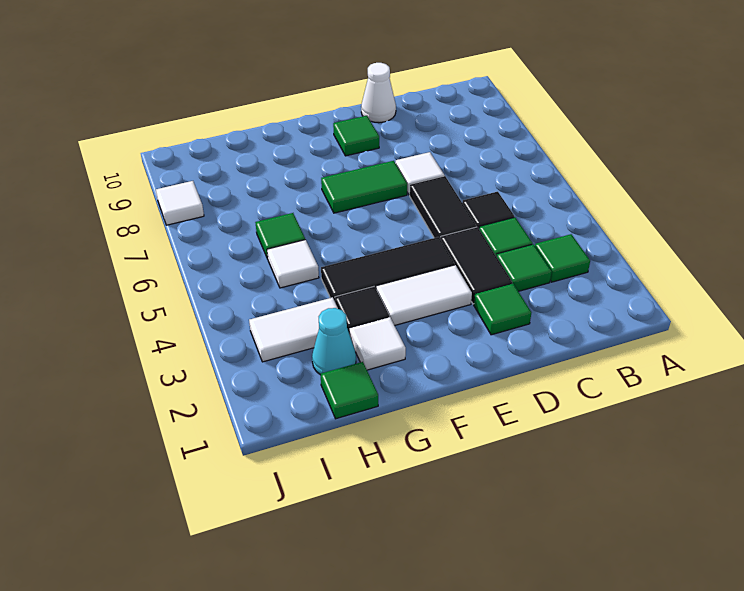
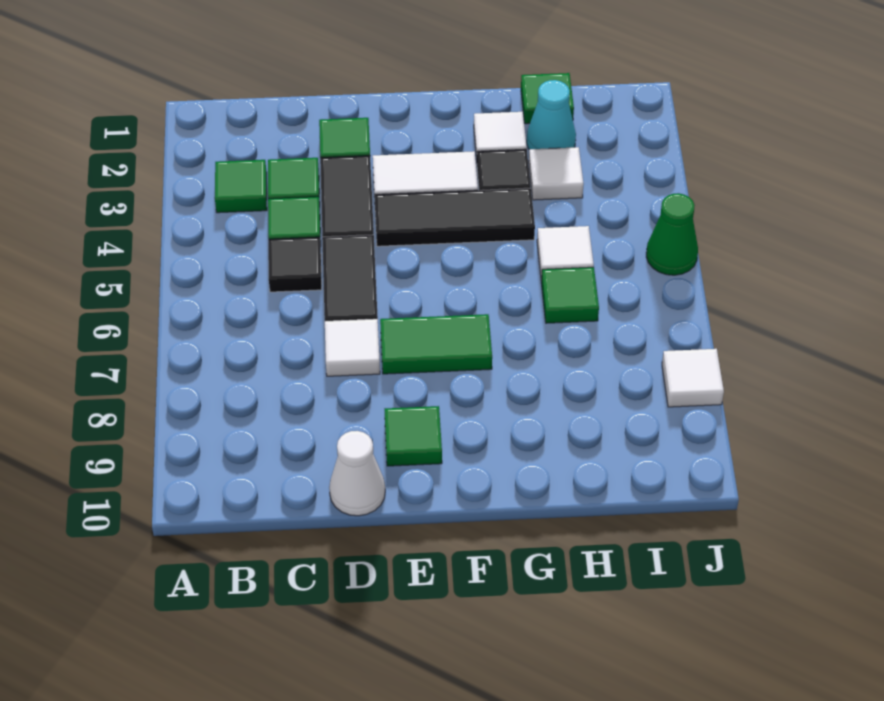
white tile H3:I3 level 1 -> white tile H3 level 1
none -> green cone J5 level 1

